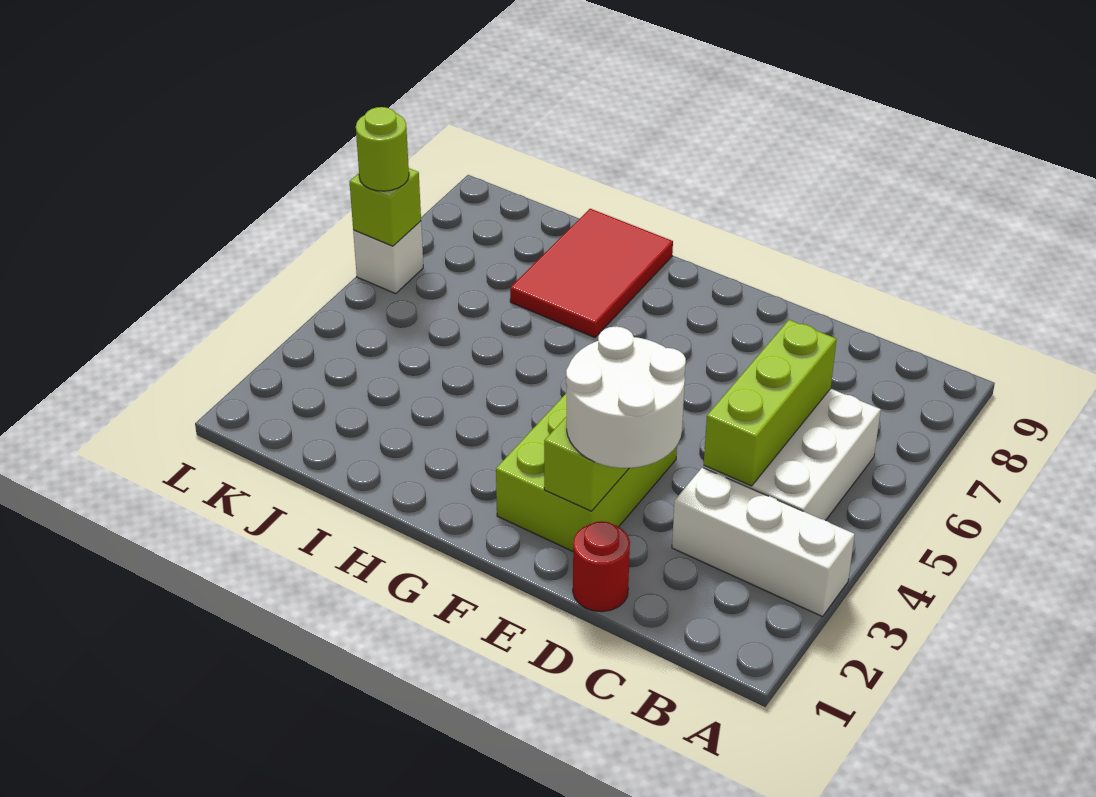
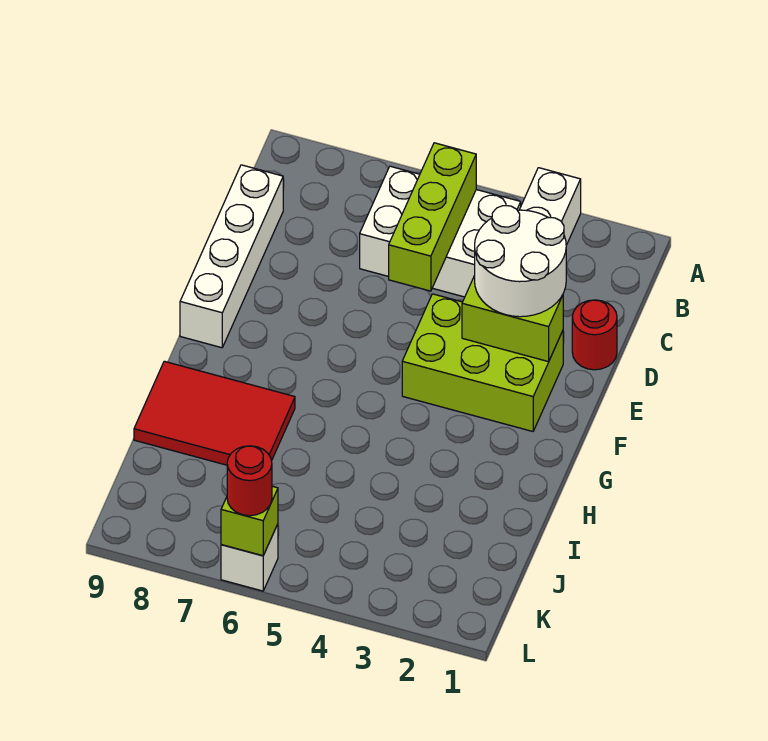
lime brick C4:C6 level 2 -> lime brick B5:D5 level 2
none -> white brick C9:F9 level 1
lime round brick L6 level 3 -> red round brick L6 level 3

